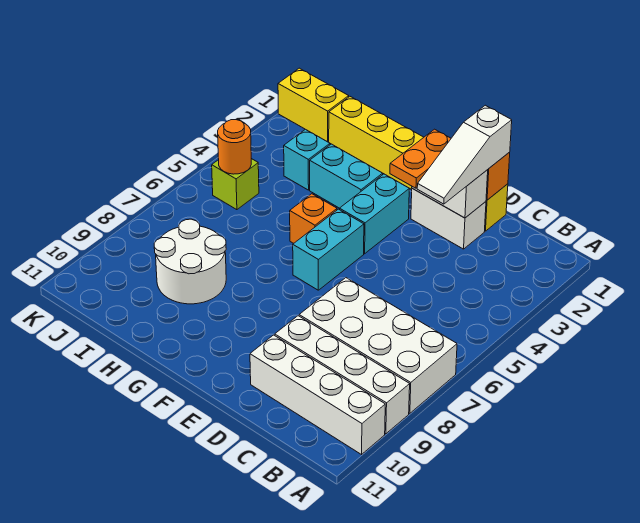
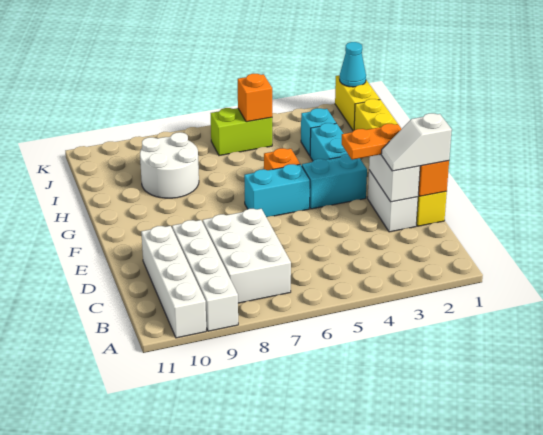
white brick A7:D8 level 1 -> white brick B7:D8 level 1
white slope D1:D3 level 3 top 1 -> white slope D1:D2 level 3 top 1
lime brick J5 level 1 -> lime brick J5:J6 level 1
orange round brick J5 level 2 -> orange brick J5 level 2
none -> cyan cone K1 level 2

